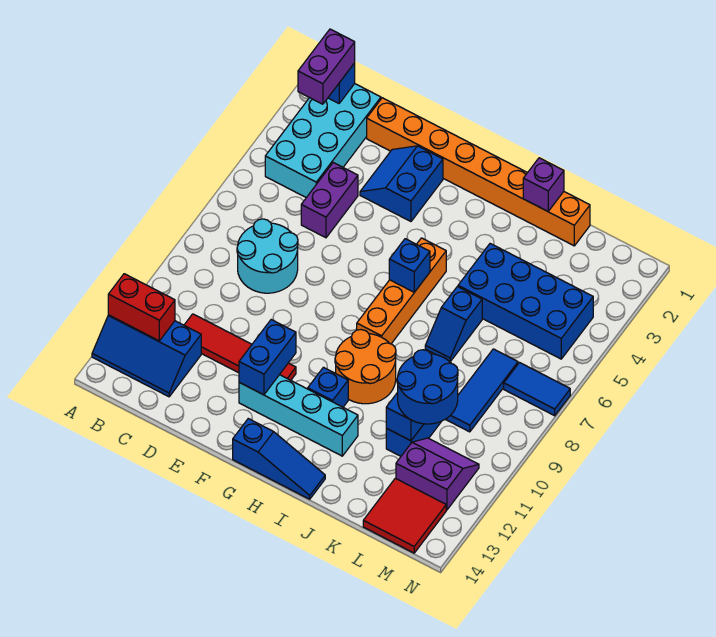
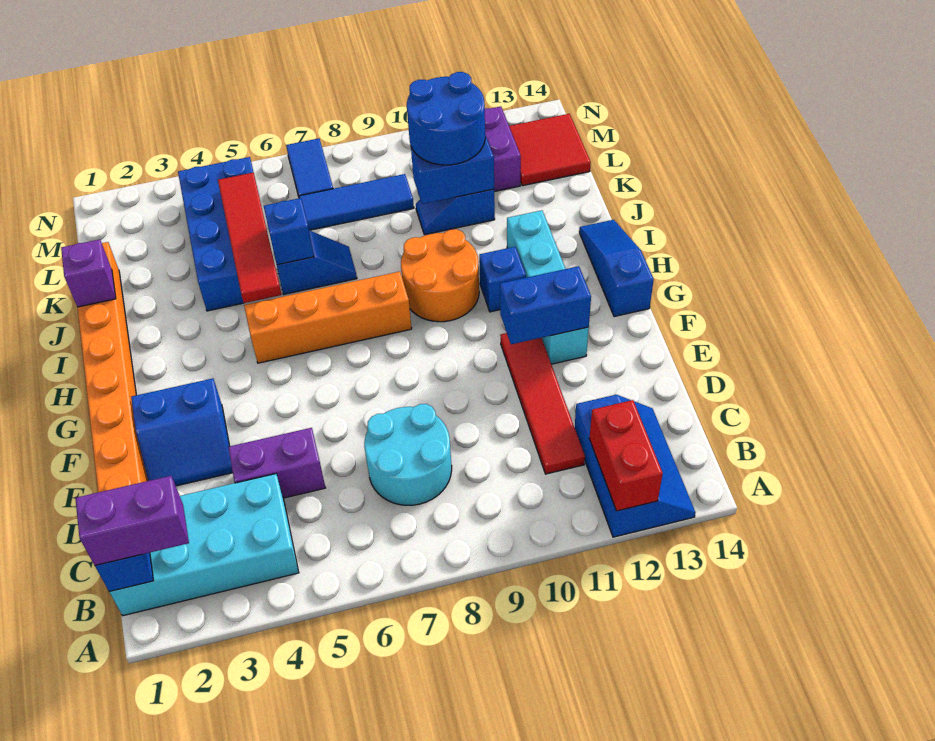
blue brick H6 level 2 -> blue brick J6 level 2
none -> red tile I5:L5 level 2

